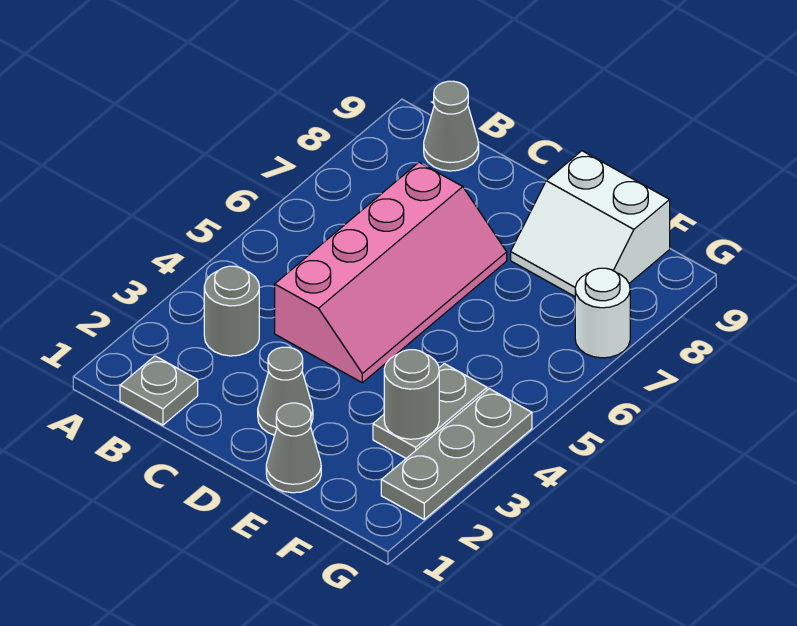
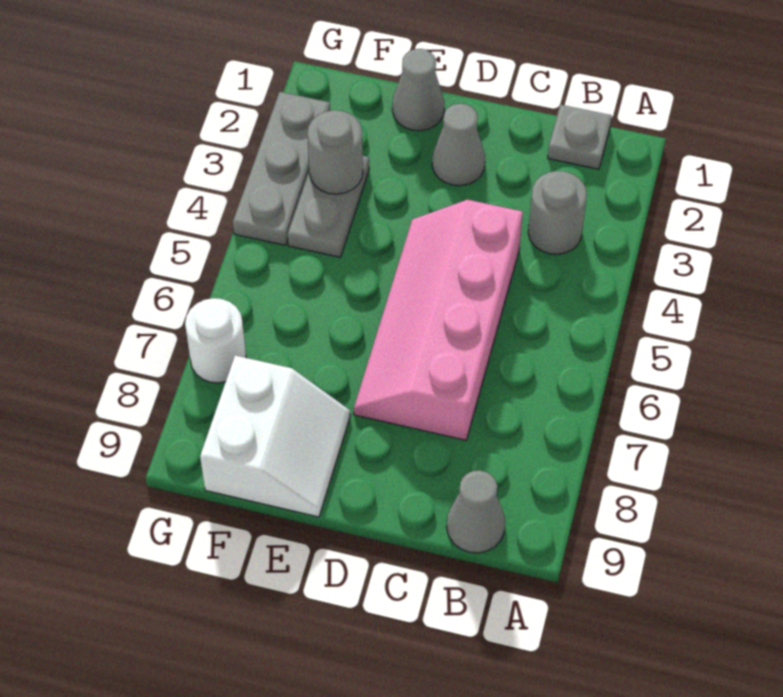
white slope E8:F9 level 1 top 9 -> white slope E8:F9 level 1 top F

